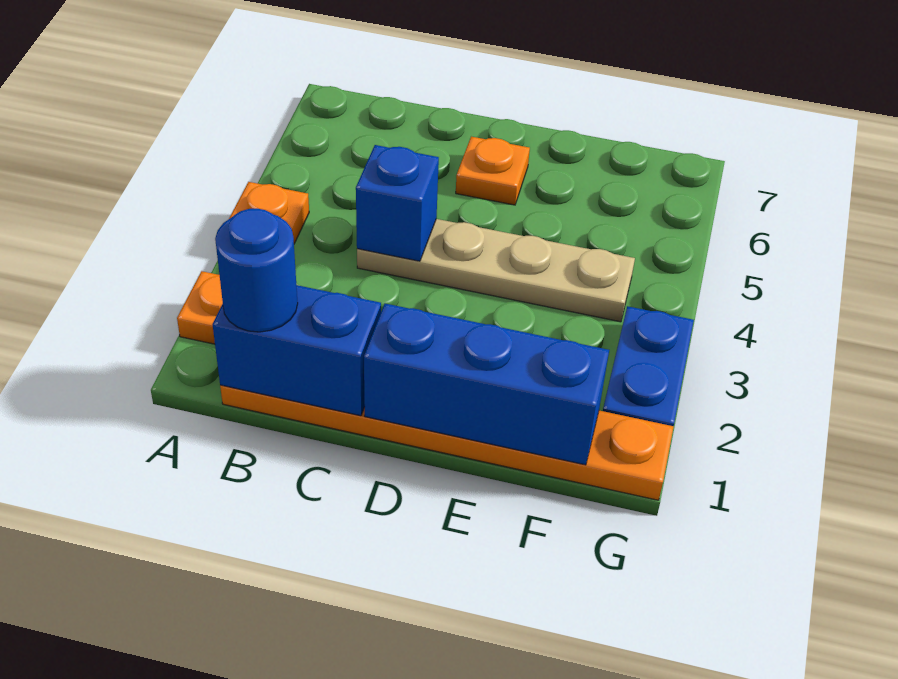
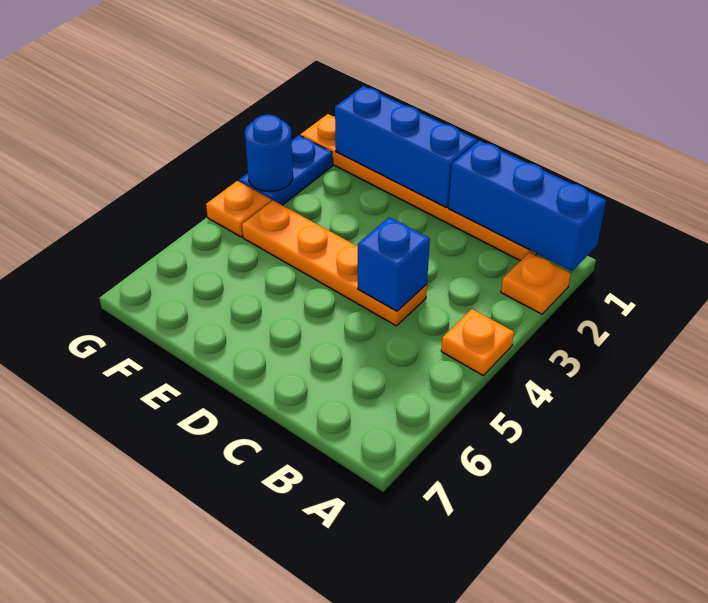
blue brick B1:C1 level 2 -> blue brick A1:C1 level 2
blue round brick B1 level 3 -> blue round brick G3 level 2
tan plate C4:F4 level 1 -> orange plate C4:F4 level 1
orange plate D6 level 1 -> orange plate G4 level 1

